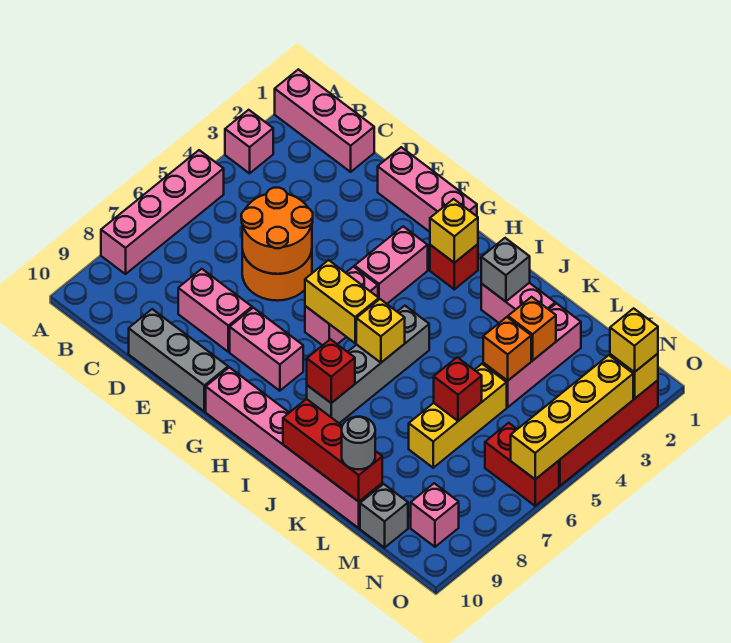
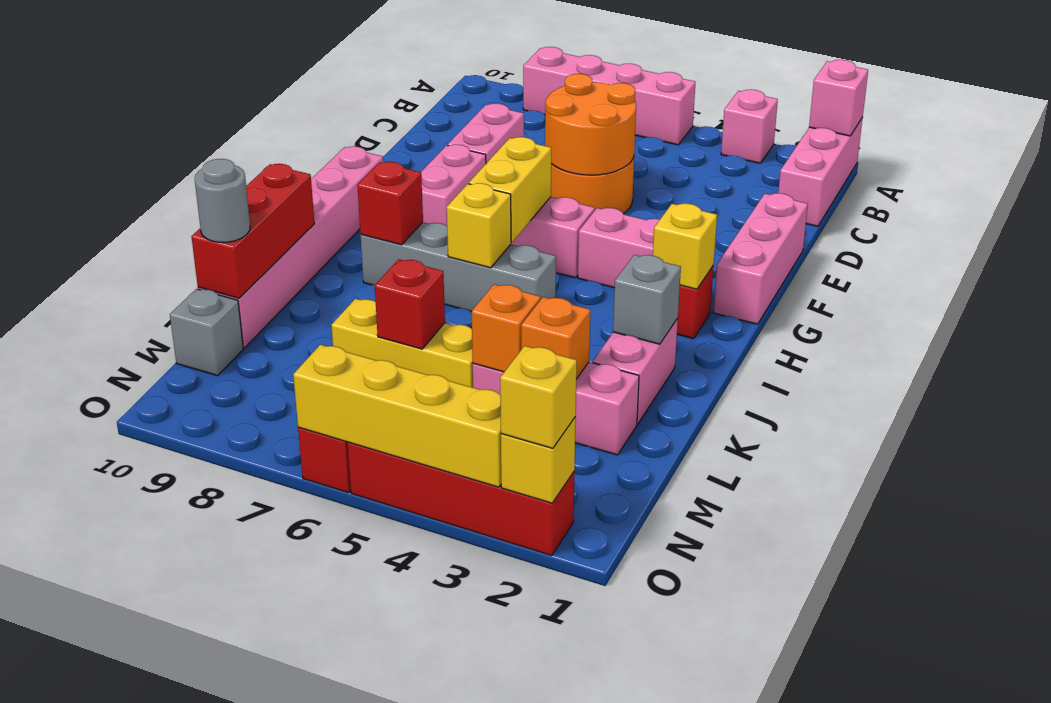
grey brick D10:F10 level 1 -> none
pink brick N9 level 1 -> pink brick A1 level 2

